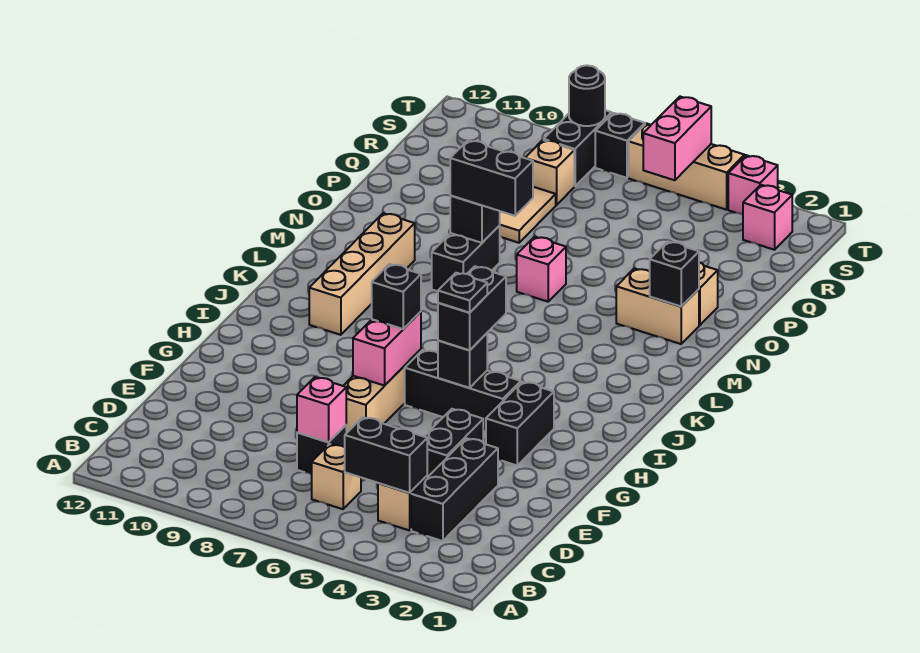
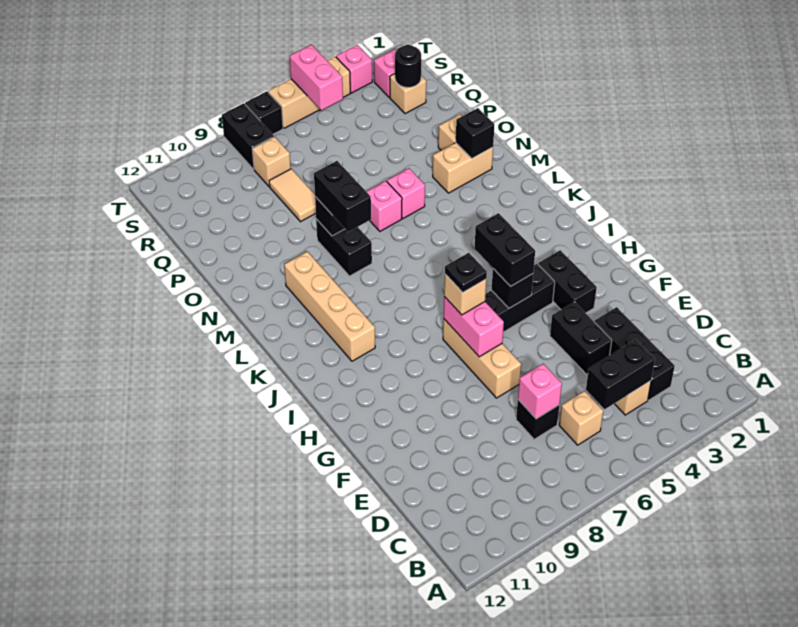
black plate H5 level 4 -> black plate H7 level 4
black brick H7 level 3 -> tan brick H7 level 3
none -> pink brick N5 level 1
black brick N7:N8 level 3 -> black brick M8:N8 level 3
none -> tan brick R2 level 1
black round brick T8 level 2 -> black round brick R2 level 2

